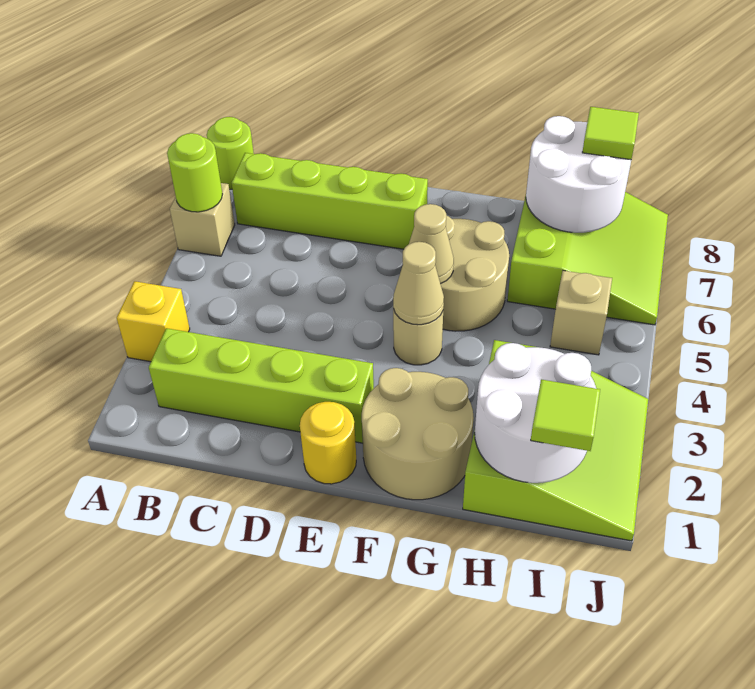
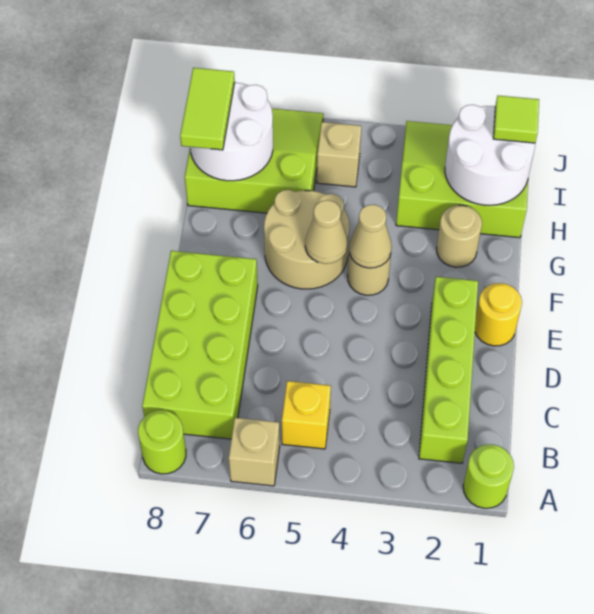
yellow brick A3 level 1 -> yellow brick B5 level 1
lime round brick A6 level 2 -> lime round brick A1 level 1
lime brick B7:E7 level 1 -> lime brick B7:E8 level 1
tan round brick F1:G2 level 1 -> tan round brick G2 level 1
lime tile I8 level 3 -> lime tile H8:I8 level 3

